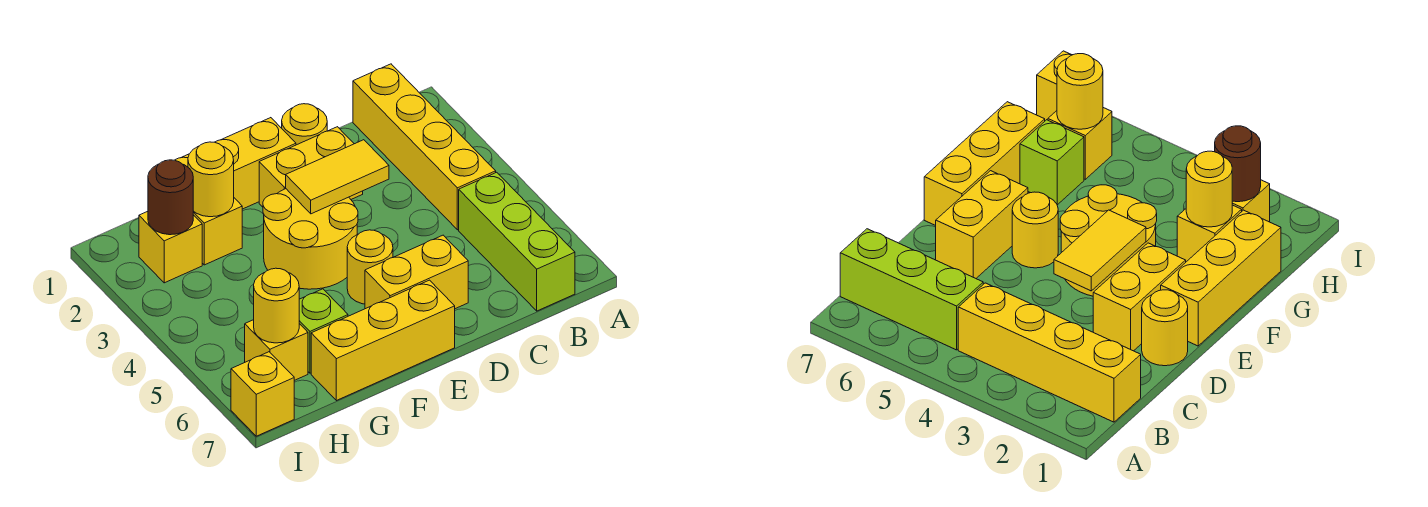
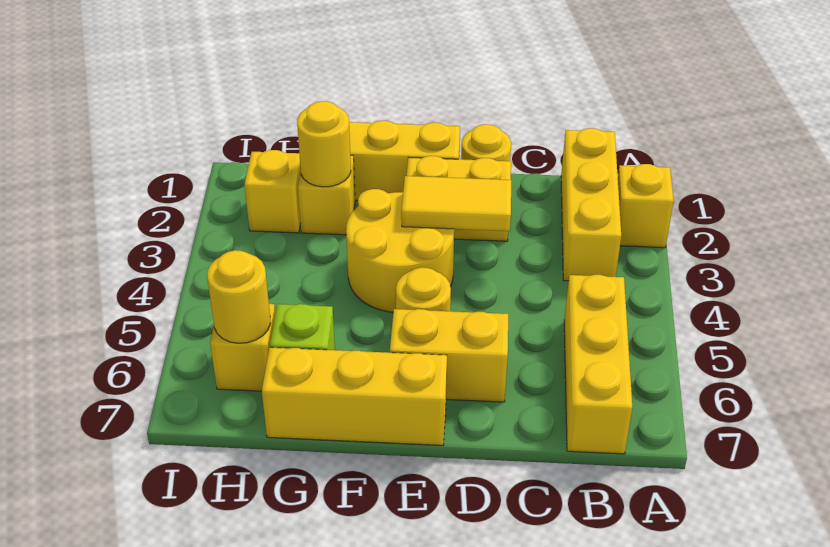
yellow brick B1:B4 level 1 -> yellow brick B1:B3 level 1
lime brick B5:B7 level 1 -> yellow brick B5:B7 level 1
brown round brick H2 level 2 -> none
yellow brick I7 level 1 -> yellow brick A2 level 1

